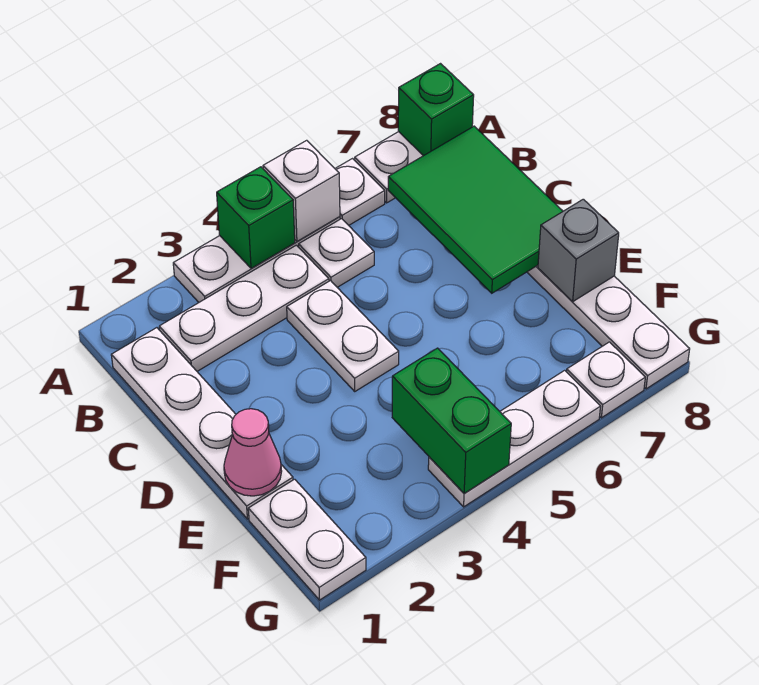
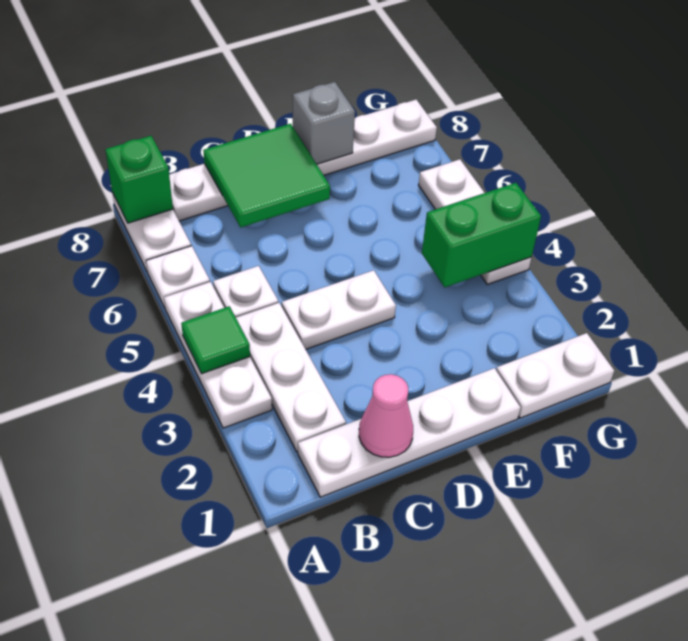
green brick A4 level 2 -> green tile A4 level 2
white brick A5 level 2 -> none
green tile B7:D8 level 2 -> green tile C7:D8 level 2
pink cone E1 level 2 -> pink cone C1 level 2
white plate G7 level 1 -> none

